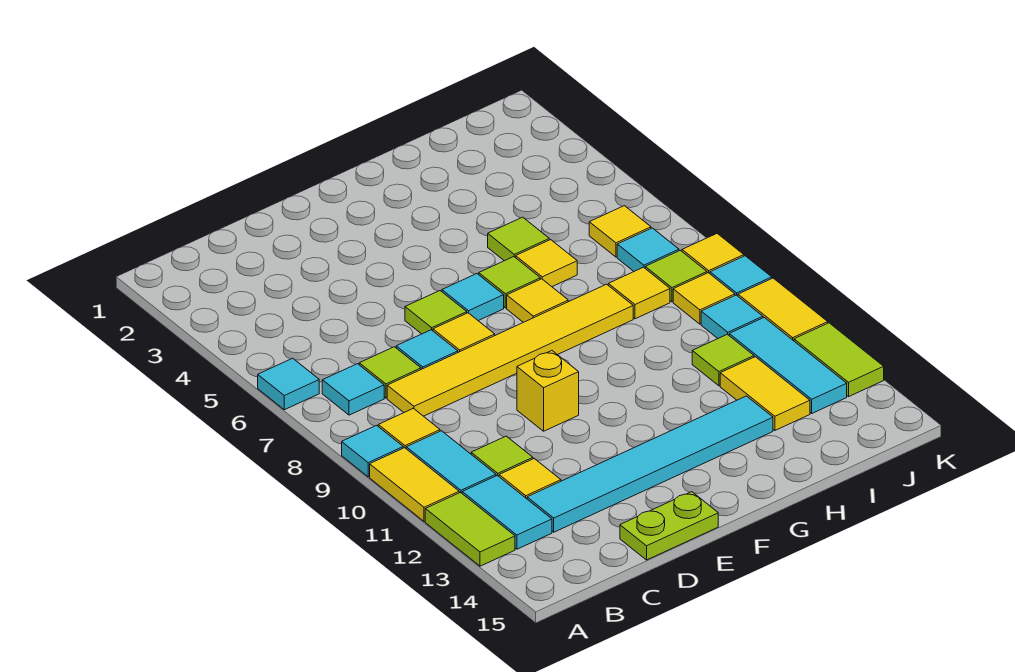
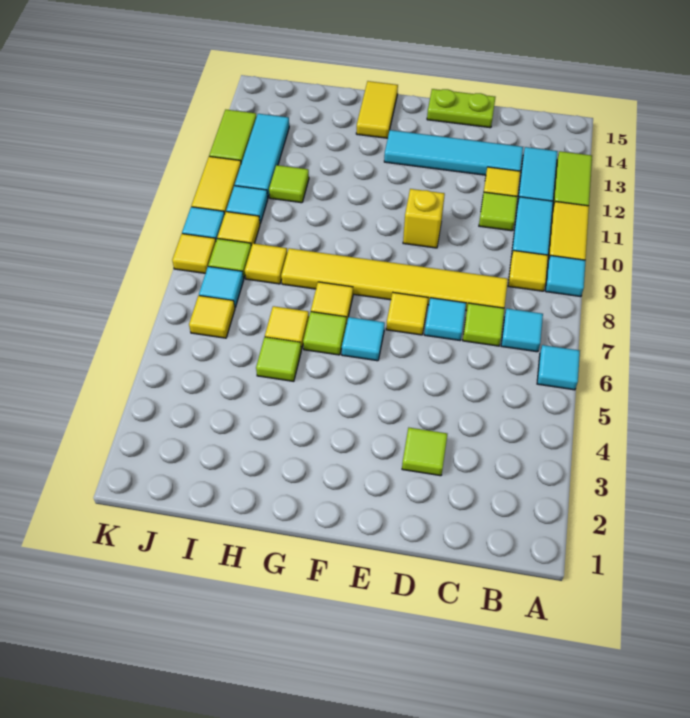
cyan tile C13:H13 level 1 -> cyan tile C13:F13 level 1
lime tile E6 level 1 -> lime tile D3 level 1
yellow tile I12:I13 level 1 -> yellow tile G14:G15 level 1

